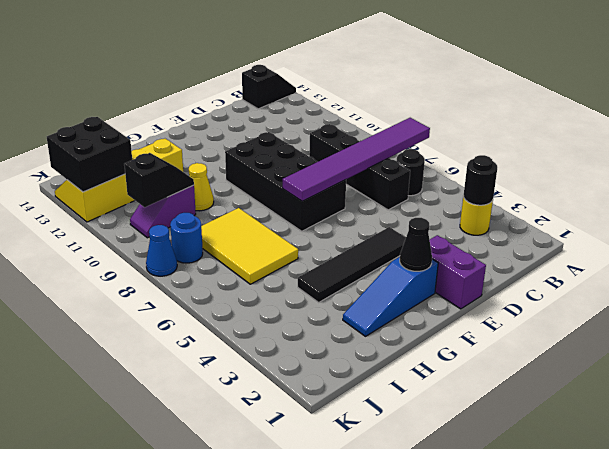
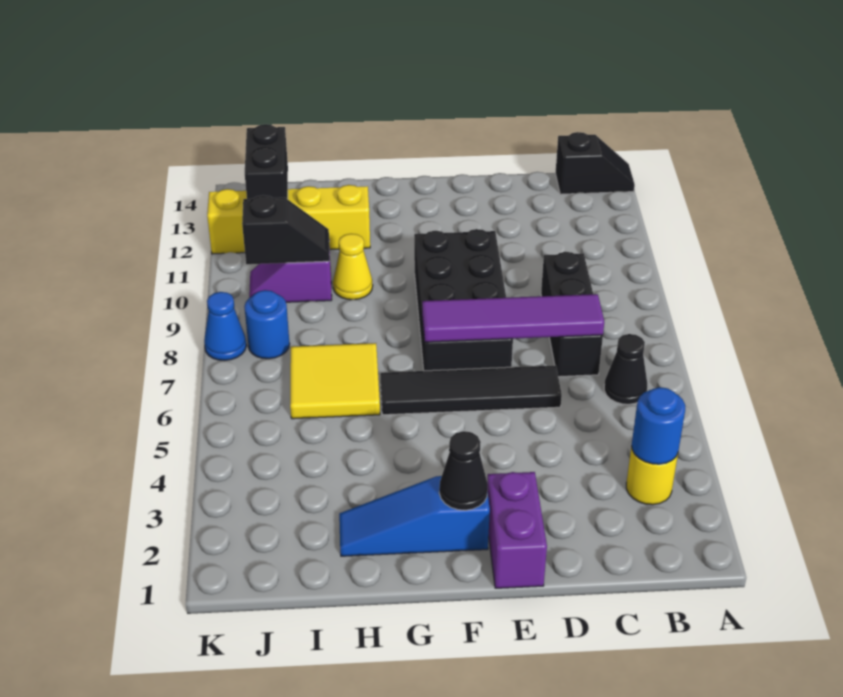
purple tile A7:F7 level 2 -> purple tile C7:F7 level 2
black round brick B3 level 2 -> blue round brick B3 level 2
black round brick B6 level 1 -> black cone B6 level 1
black brick C6:C9 level 1 -> black brick C7:C9 level 1
black tile E4:H4 level 1 -> black tile D6:G6 level 1
yellow tile H6:I8 level 1 -> yellow tile H6:I7 level 1
black brick J12:K13 level 2 -> black brick J12:J13 level 2

